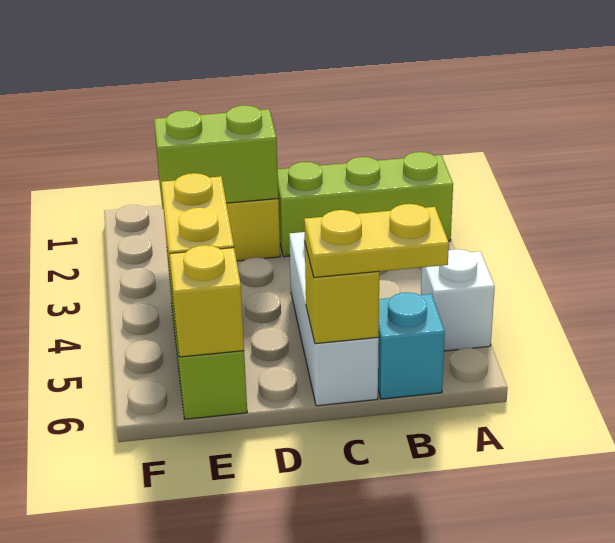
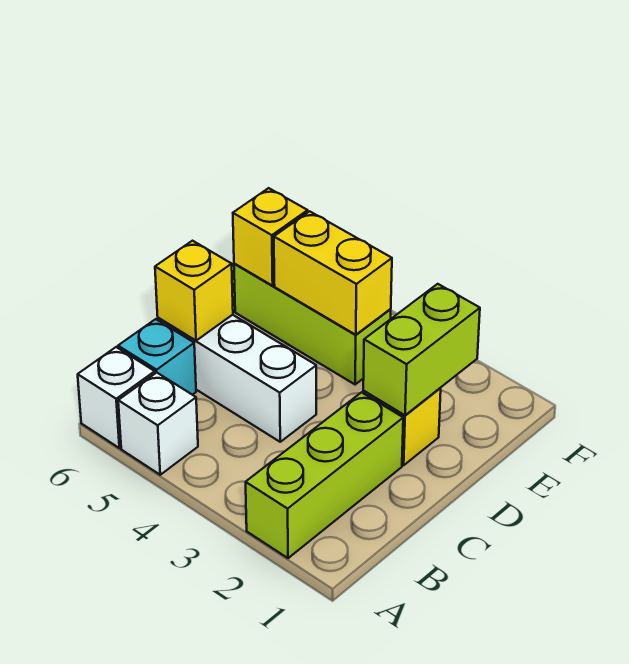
none -> white brick A6 level 1
yellow plate B6:C6 level 3 -> none

